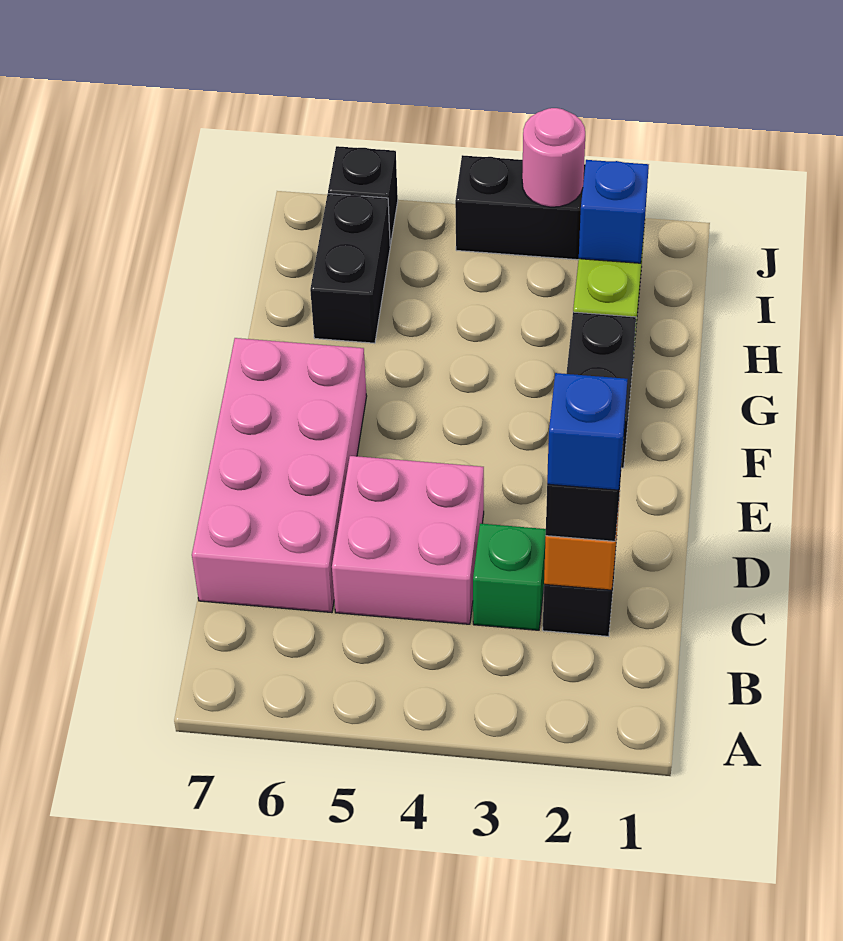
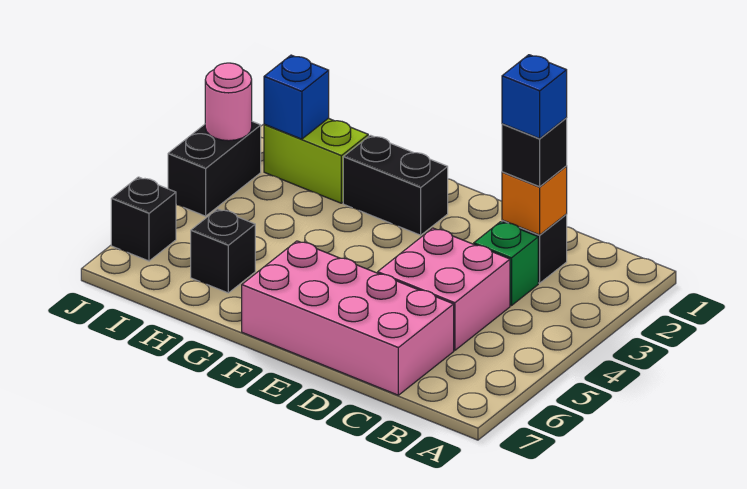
black brick H6:I6 level 1 -> black brick H6 level 1

